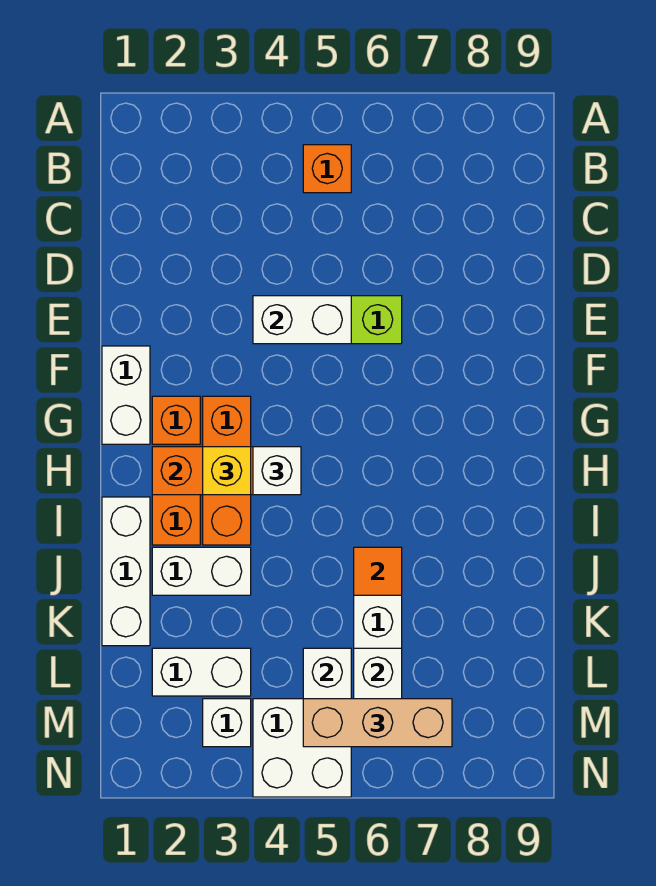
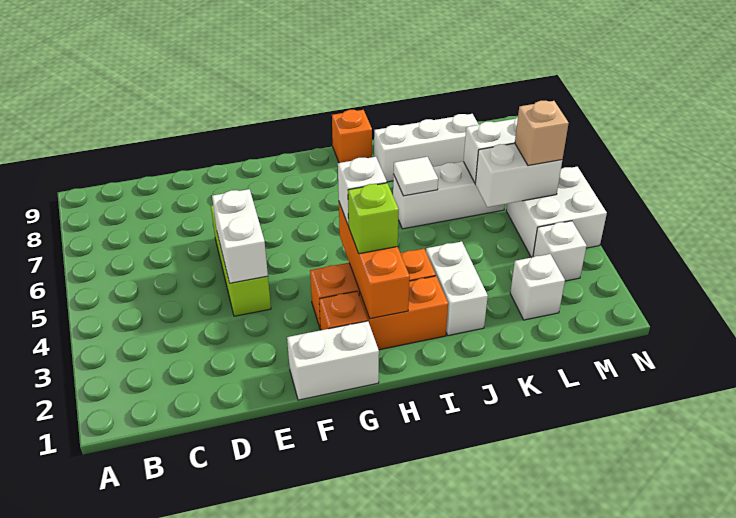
orange brick B5 level 1 -> orange brick I9 level 1
yellow brick H3 level 3 -> lime brick H3 level 3
white brick I1:K1 level 1 -> white brick J8:L8 level 1
orange tile J6 level 2 -> white tile J6 level 2
white brick L2:L3 level 1 -> white brick L2 level 1
tan brick M5:M7 level 3 -> tan brick M5 level 3

